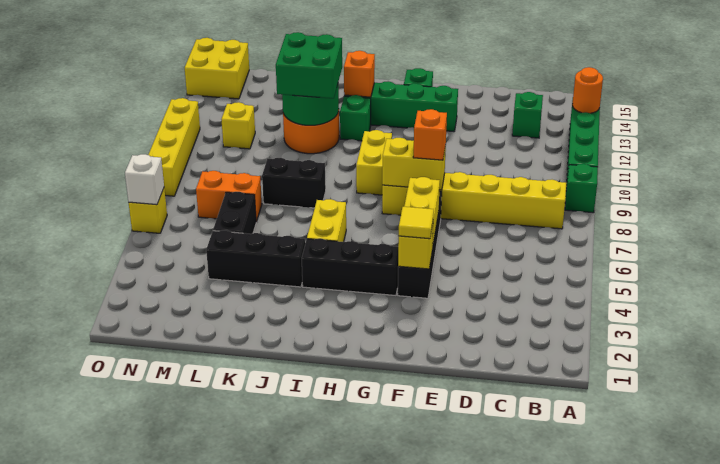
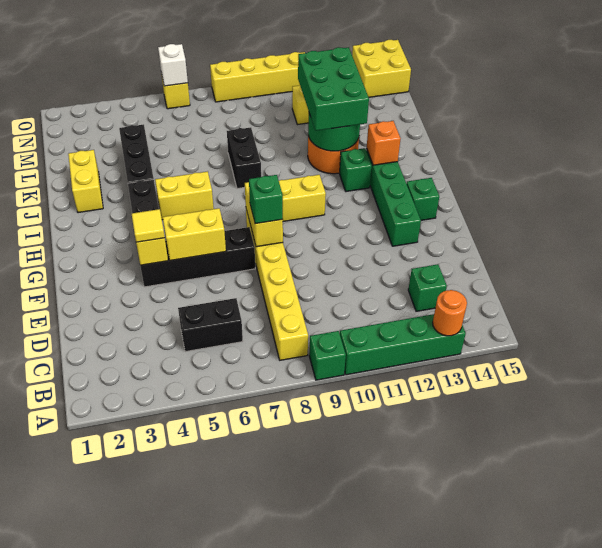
orange brick F8 level 3 -> green brick F8 level 3
none -> yellow brick J2:K2 level 1
green brick J11:K12 level 3 -> green brick J11:L12 level 3
black brick L5:L6 level 1 -> black brick C5:C6 level 1
orange brick L7:M7 level 1 -> none

